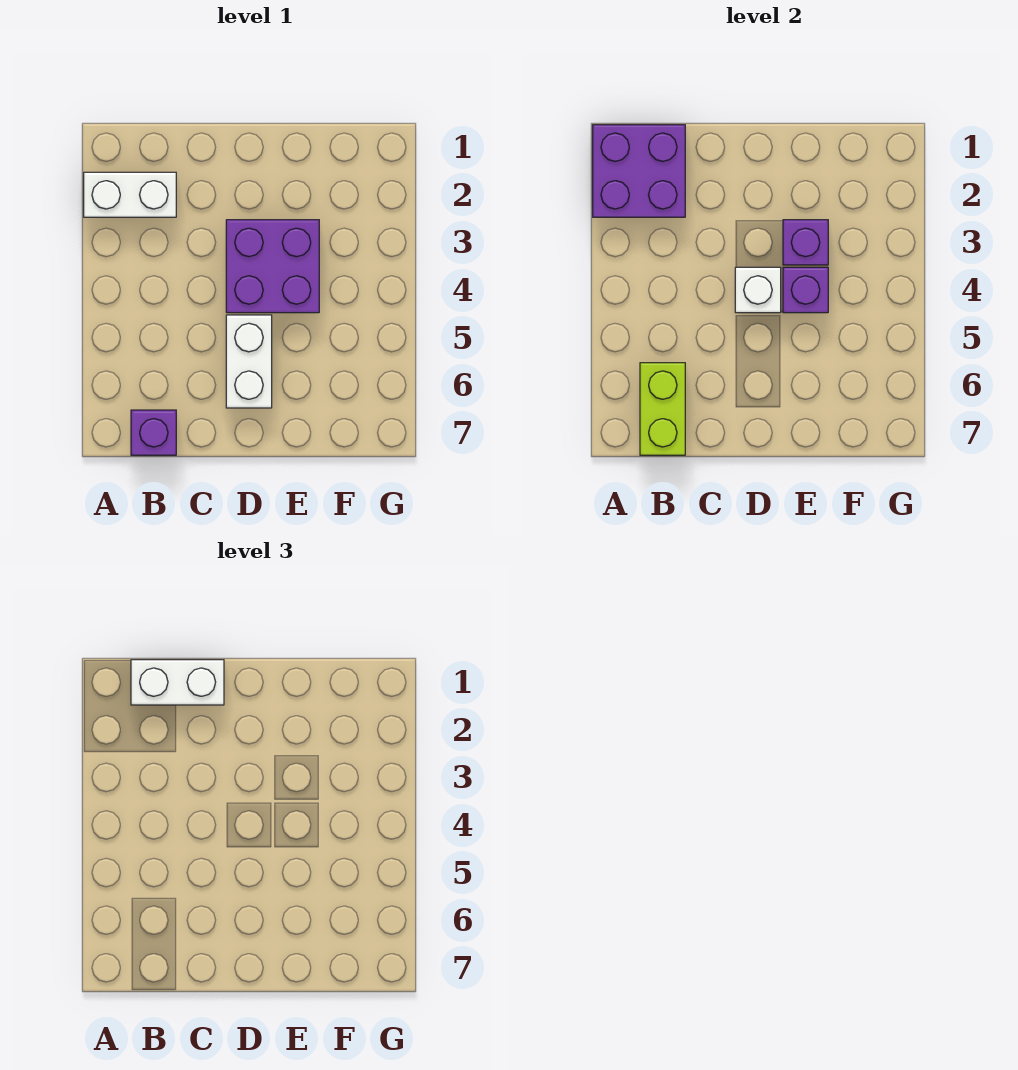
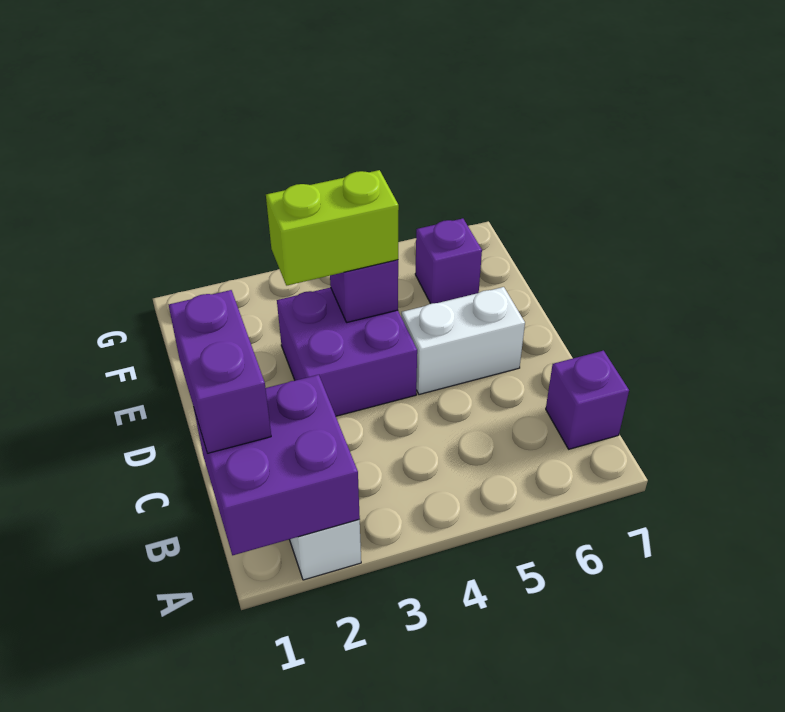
white brick B1:C1 level 3 -> purple brick B1:C1 level 3
lime brick B6:B7 level 2 -> lime brick E3:E4 level 3
white brick D4 level 2 -> none
purple brick E3 level 2 -> purple brick F6 level 1

